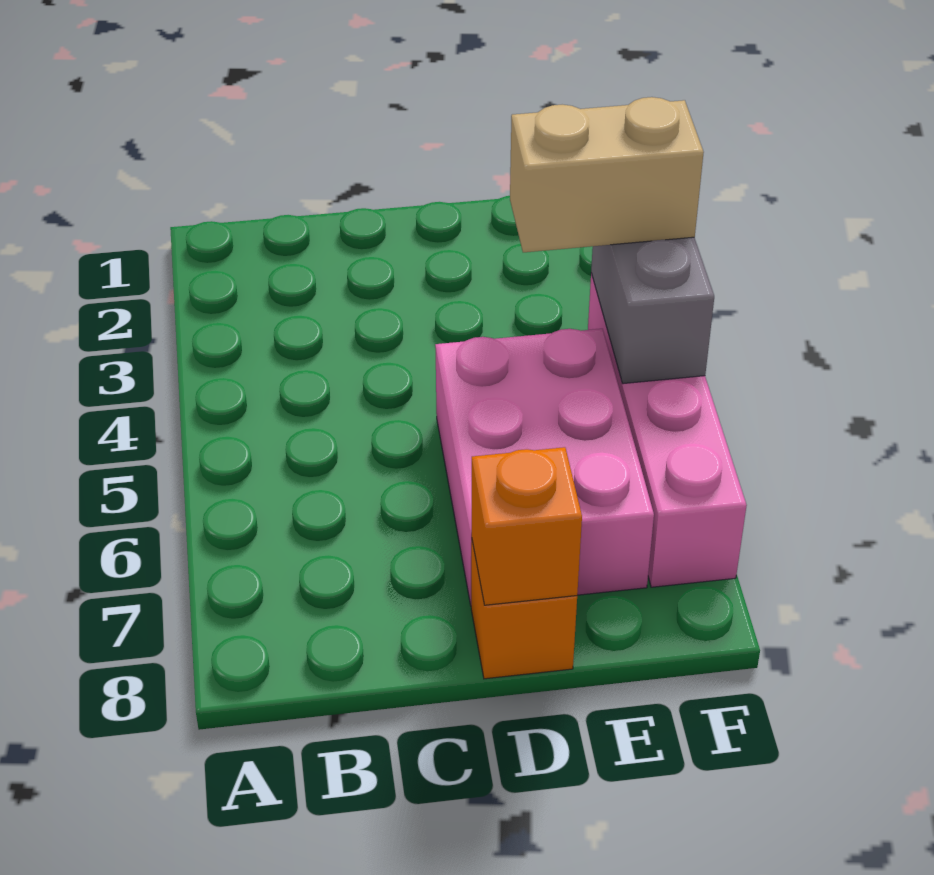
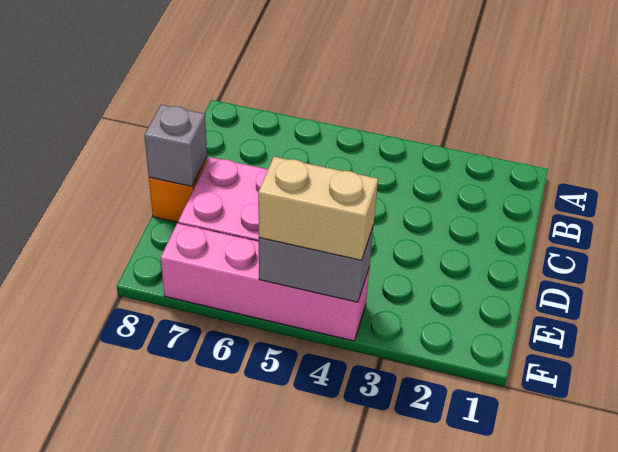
orange brick D8 level 2 -> grey brick D8 level 2
tan brick E4:F4 level 3 -> tan brick F4:F5 level 3

